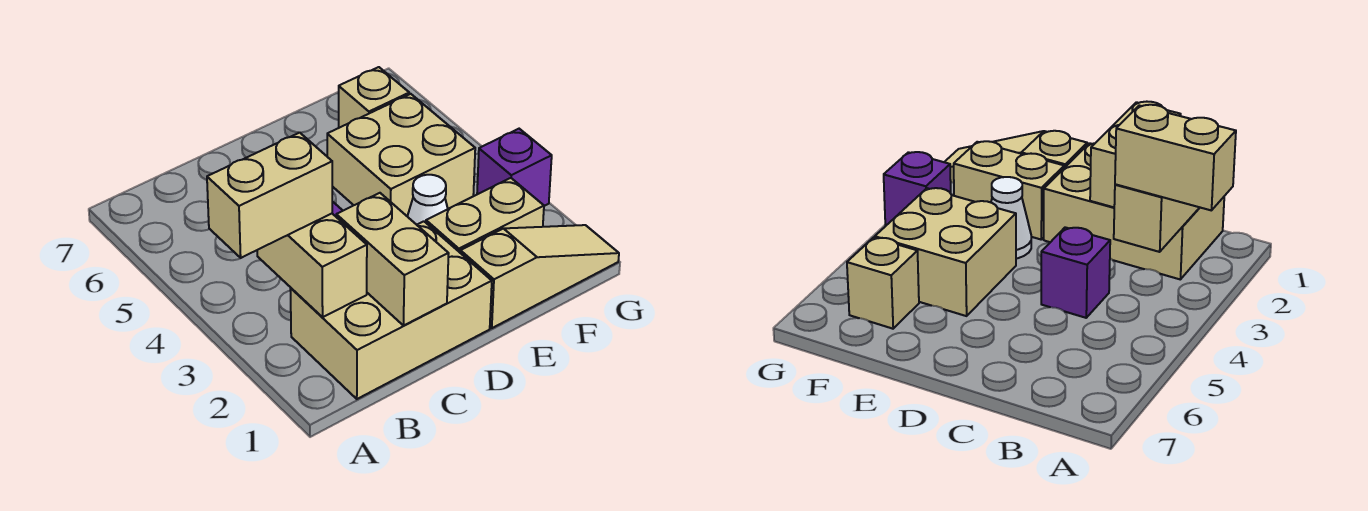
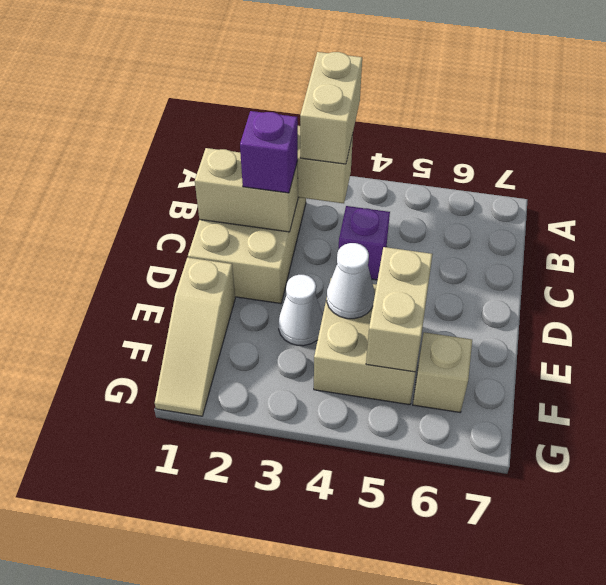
tan brick E2:F2 level 1 -> tan brick E5:F5 level 2
none -> white cone E4 level 2
purple brick G3 level 1 -> purple brick C2 level 3

